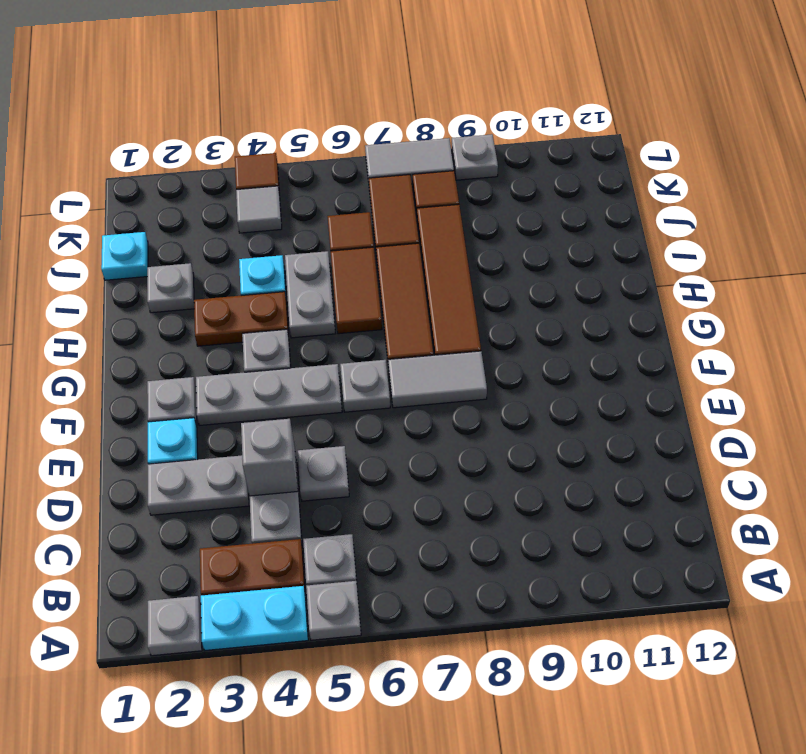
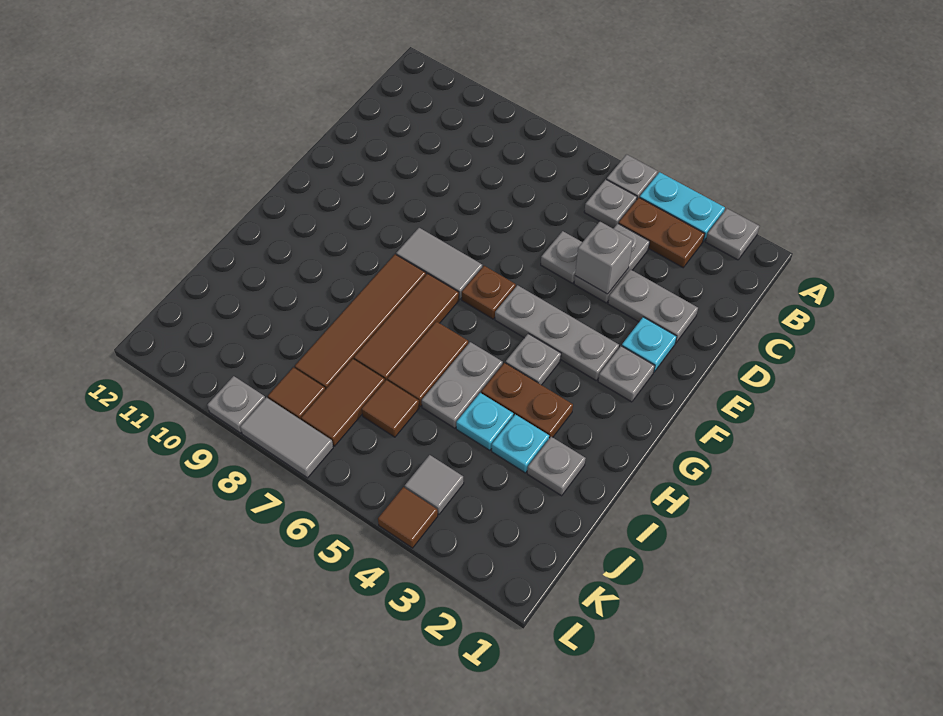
grey plate F6 level 1 -> brown plate F6 level 1
cyan plate J1 level 1 -> cyan plate I3 level 1

